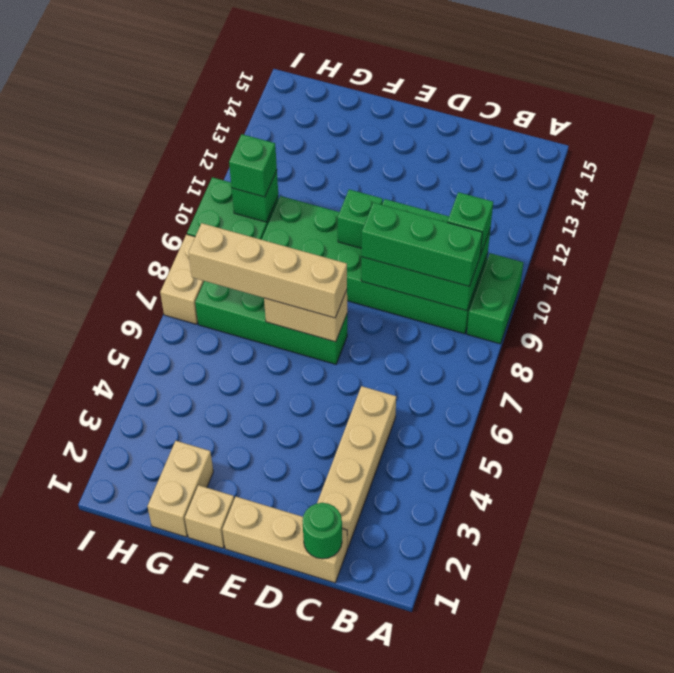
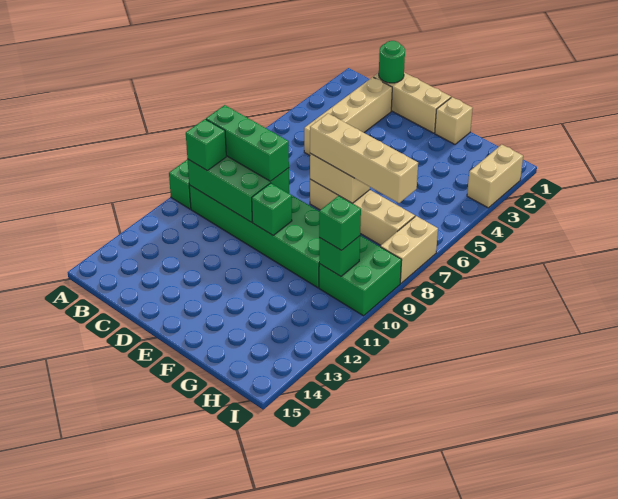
green brick E7:H7 level 1 -> tan brick E7:H7 level 1
tan brick G1:G2 level 1 -> tan brick I2:I3 level 1

